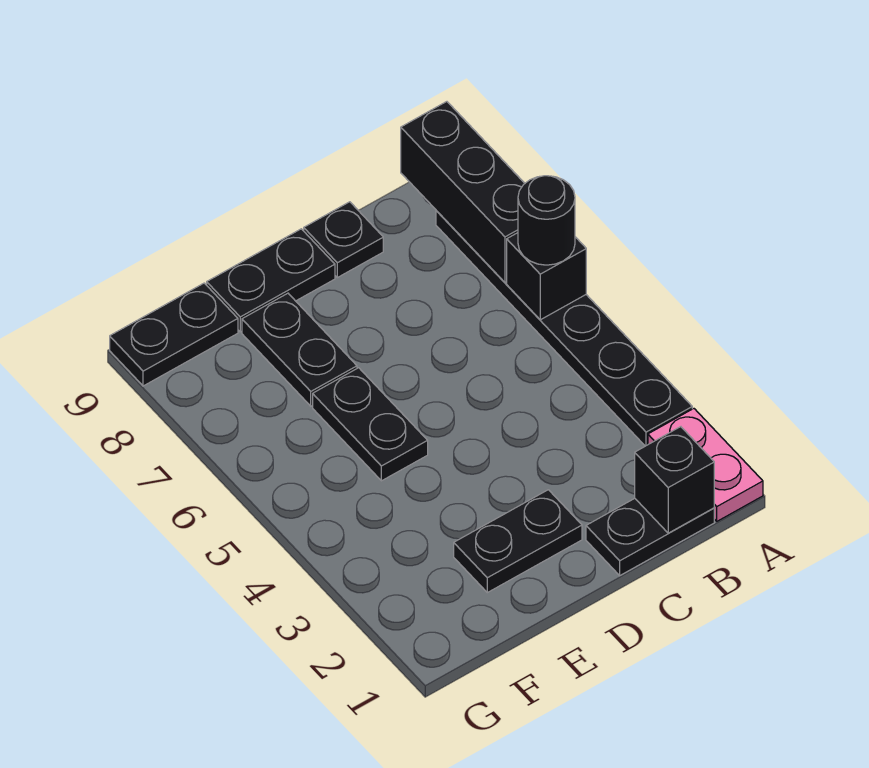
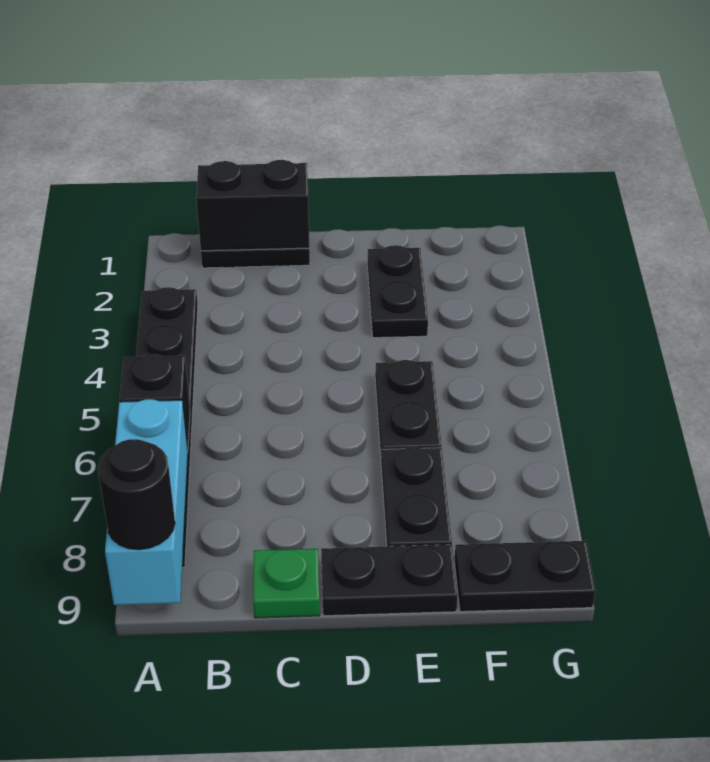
pink plate A1:A2 level 1 -> none
black round brick A6 level 3 -> black round brick A9 level 3
black brick A7:A9 level 2 -> cyan brick A7:A9 level 2
black brick B1 level 2 -> black brick B1:C1 level 2
black plate C9 level 1 -> green plate C9 level 1
black plate D2:E2 level 1 -> black plate E2:E3 level 1

